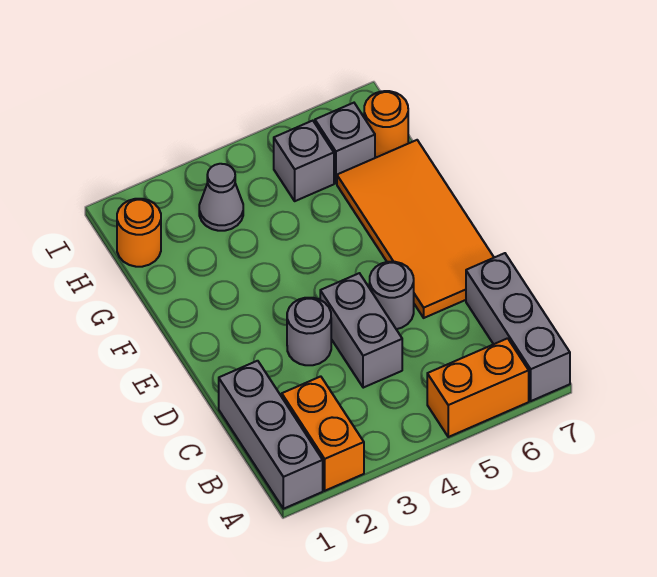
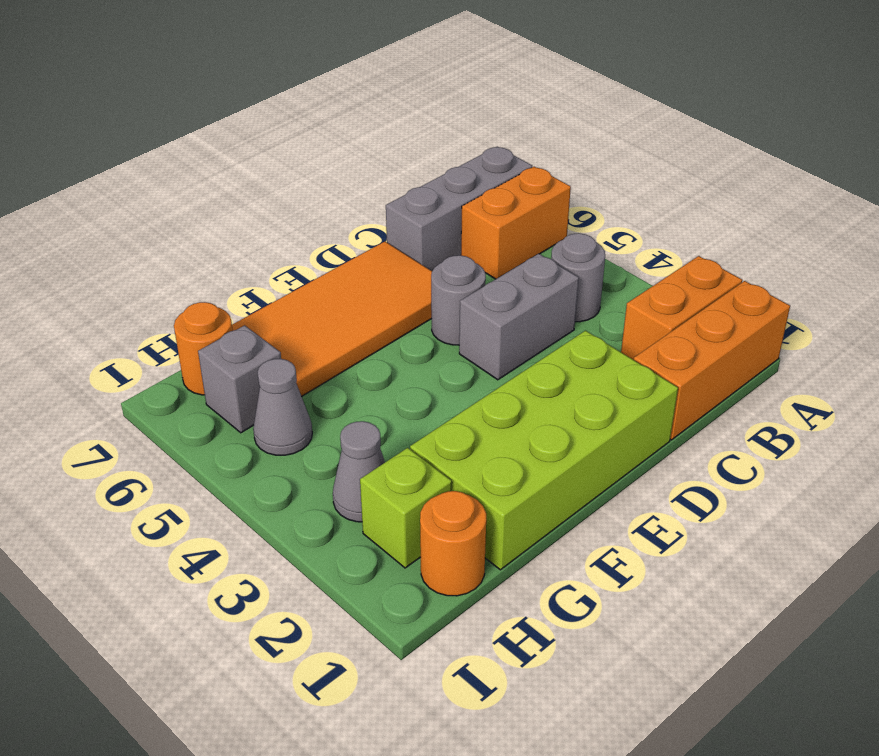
grey brick A1:C1 level 1 -> orange brick A1:C1 level 1
orange brick A5:A6 level 1 -> orange brick A6:B6 level 1
none -> lime brick D1:G2 level 1
grey round brick D3 level 1 -> grey round brick B4 level 1
none -> lime brick H2 level 1
grey brick H5 level 1 -> grey cone H5 level 1

